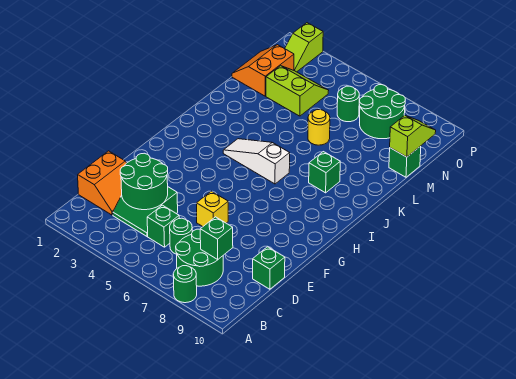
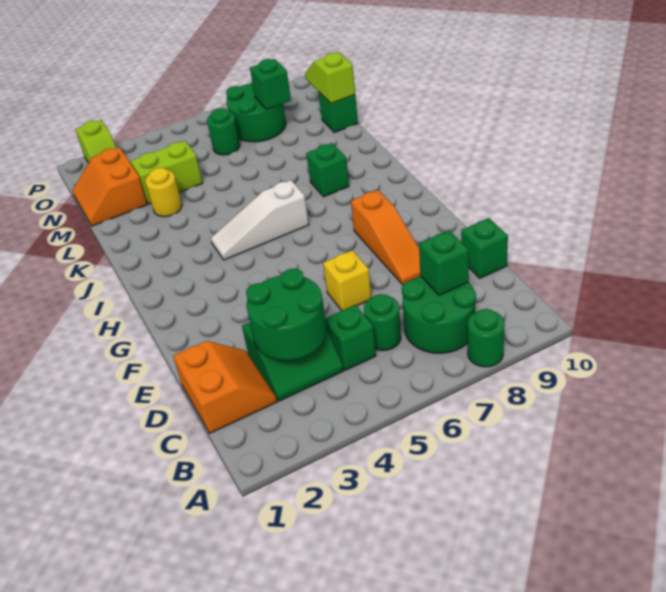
none -> orange slope E8:G8 level 1 top G
yellow round brick L6 level 1 -> yellow round brick L3 level 1
none -> green brick N8 level 2

